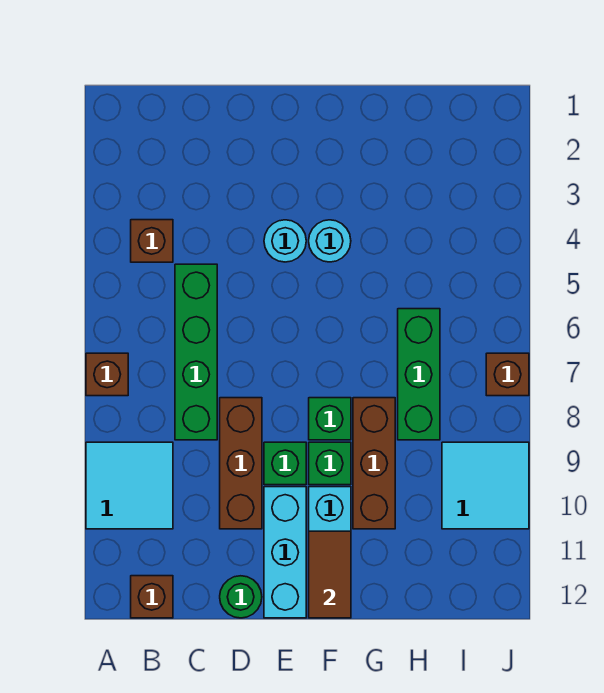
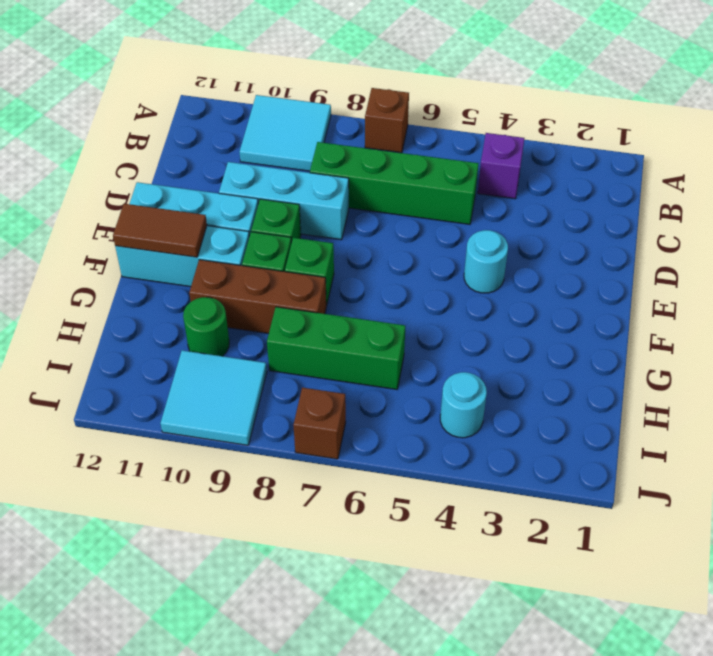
brown brick B4 level 1 -> purple brick B4 level 1
brown brick B12 level 1 -> none
brown brick D8:D10 level 1 -> cyan brick D8:D10 level 1
green round brick D12 level 1 -> green round brick H10 level 1
cyan round brick F4 level 1 -> cyan round brick I4 level 1

